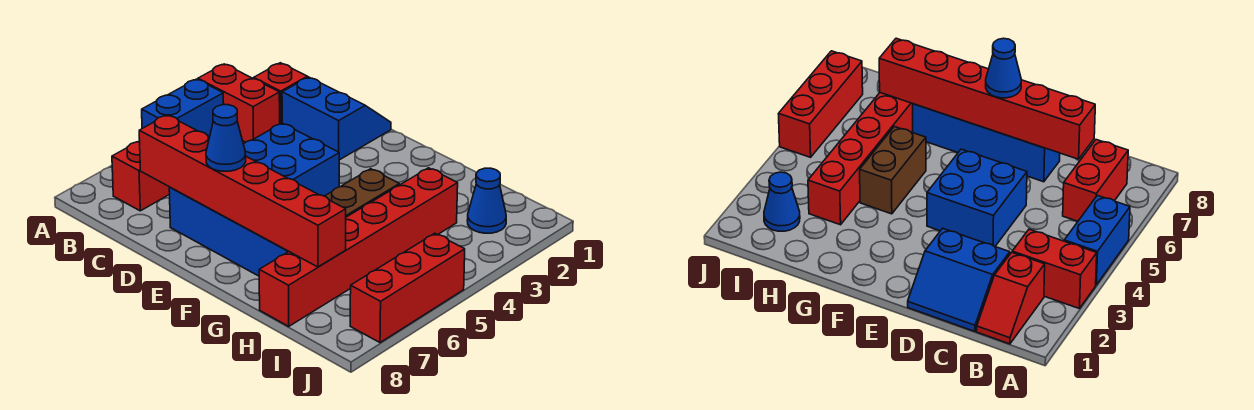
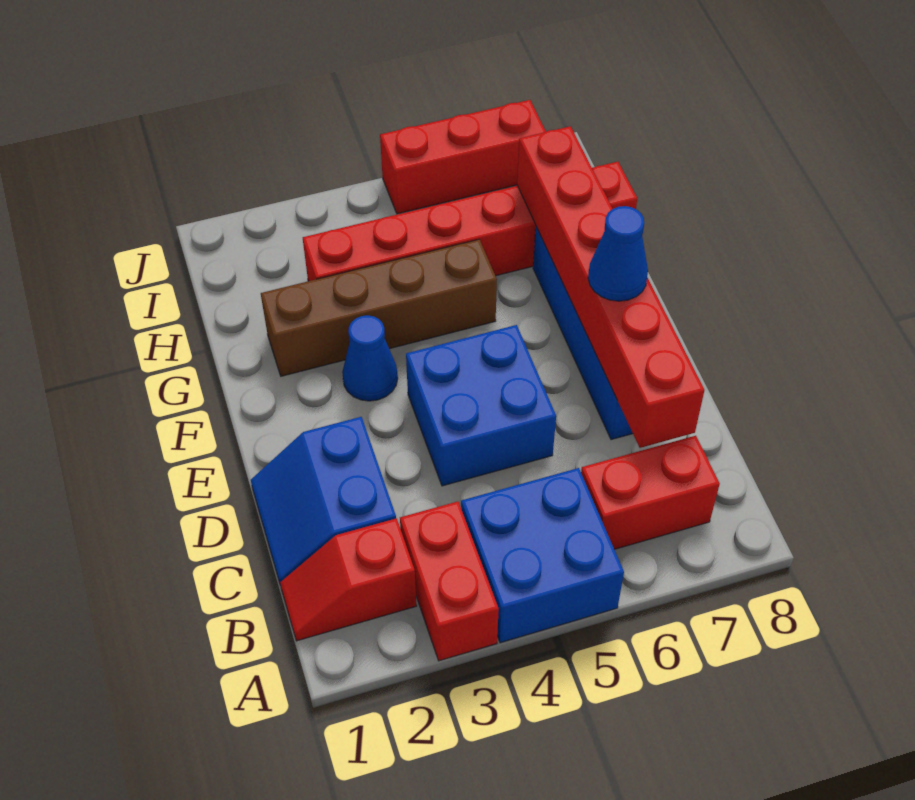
blue brick A4:A5 level 1 -> blue brick A4:B5 level 1
brown brick G4:G5 level 1 -> brown brick G2:G5 level 1
blue cone I2 level 1 -> blue cone F3 level 1

